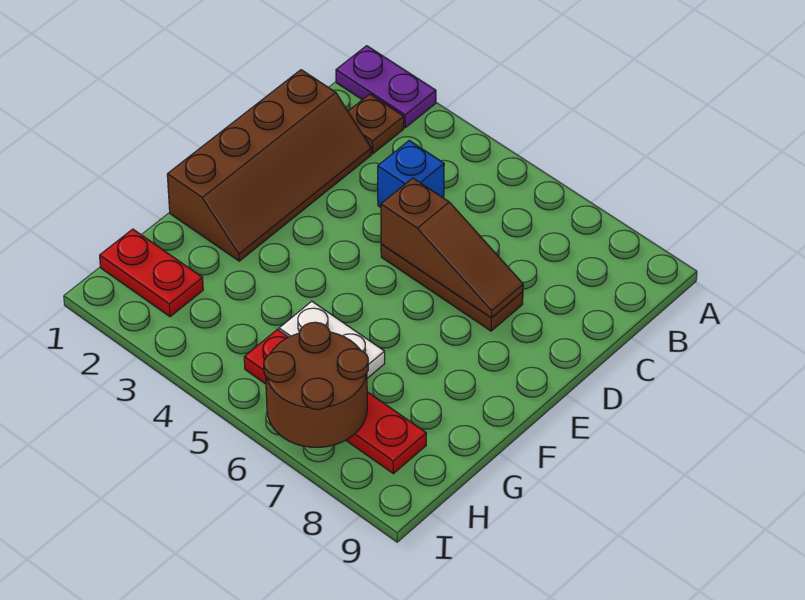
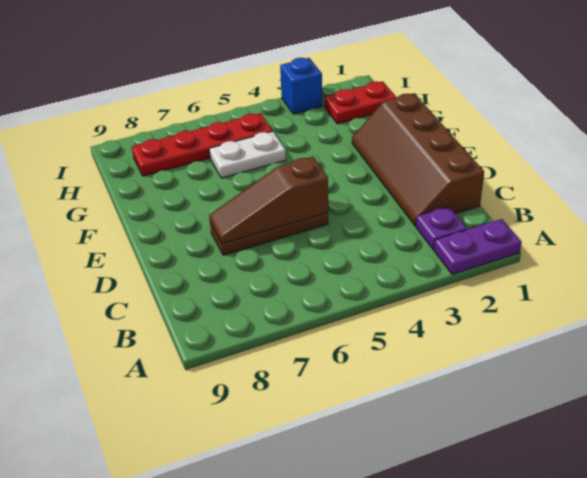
brown plate B2 level 1 -> purple plate B2 level 1
blue brick C4 level 1 -> blue brick I3 level 1
brown round brick H6:I7 level 2 -> none

